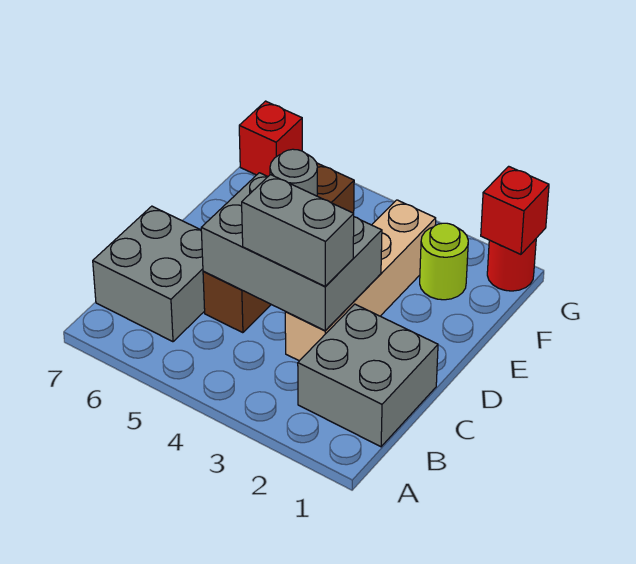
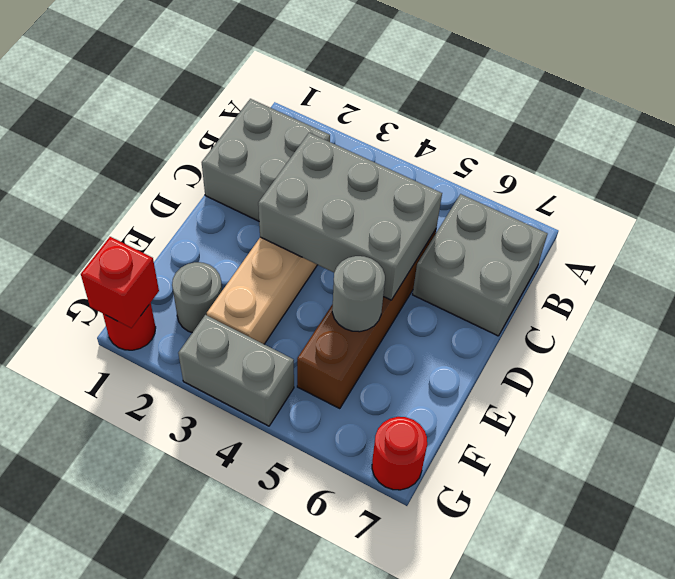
grey brick C3:C4 level 3 -> grey brick G3:G4 level 1
lime round brick F2 level 1 -> grey round brick F2 level 1
red brick G7 level 1 -> red round brick G7 level 1

